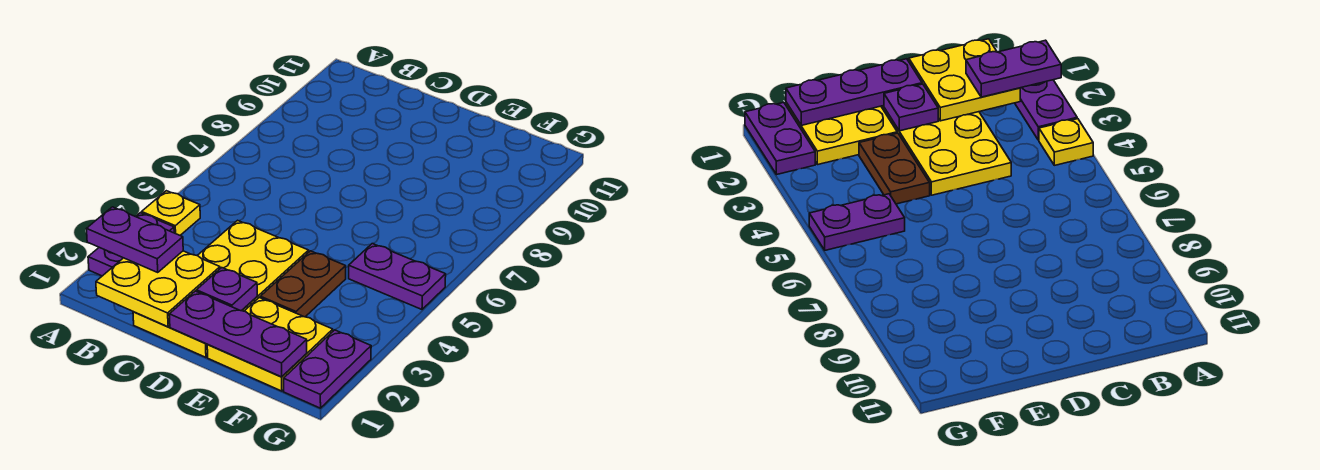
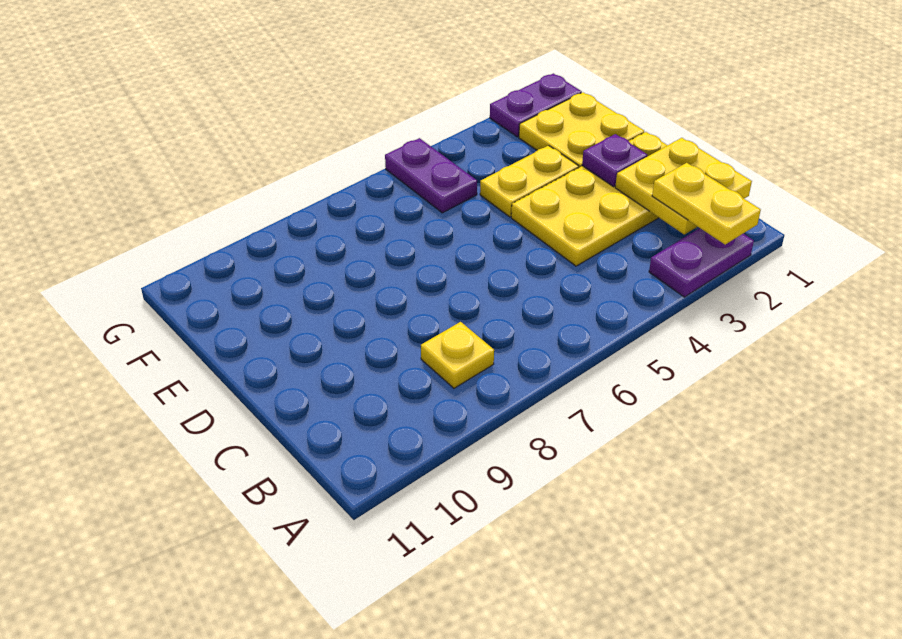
purple plate A2:B2 level 3 -> yellow plate A2:B2 level 3
yellow plate A4 level 1 -> yellow plate B8 level 1
purple plate D1:F1 level 2 -> none
brown plate E3:E4 level 1 -> yellow plate E3:E4 level 1

